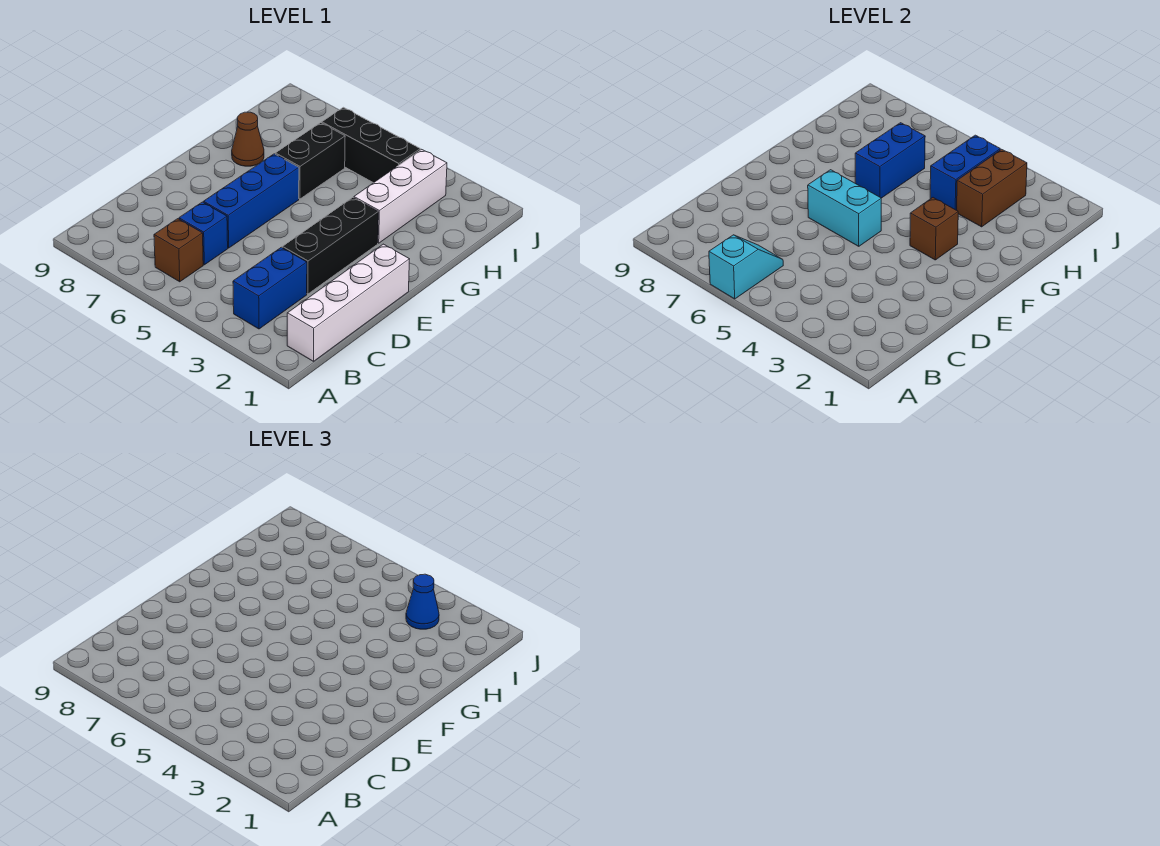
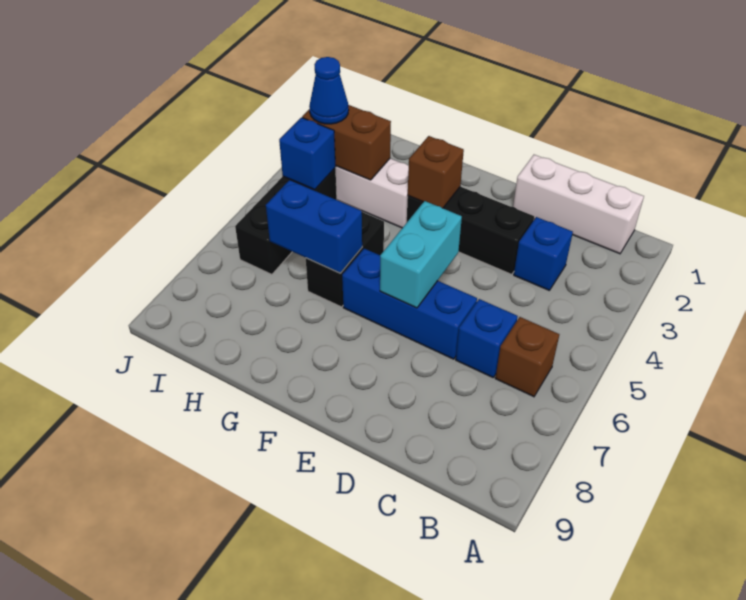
cyan slope A6:B6 level 2 top A -> none
white brick B1:E1 level 1 -> white brick B1:D1 level 1
blue brick B3:C3 level 1 -> blue brick C3 level 1
black brick G6:H6 level 1 -> black brick G5:G6 level 1
brown cone G8 level 1 -> none
blue brick H4:I4 level 2 -> blue brick I4 level 2

